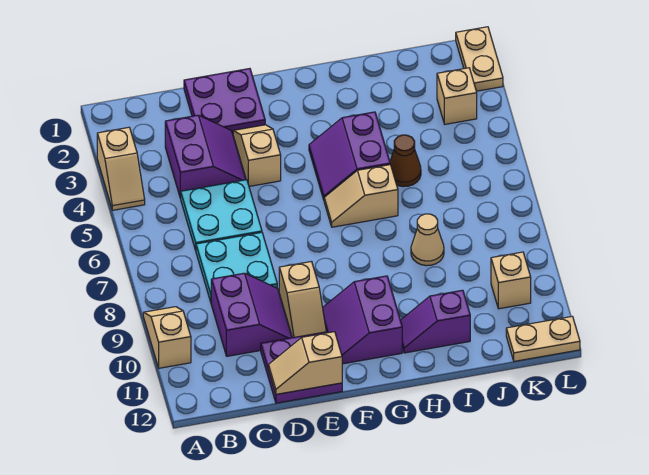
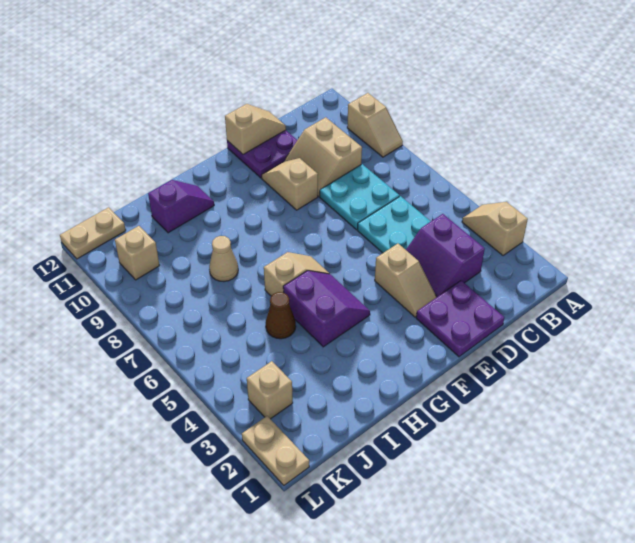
purple slope C9:D10 level 1 top C -> tan slope C9:D10 level 1 top C
purple slope F10:G11 level 1 top G -> none

